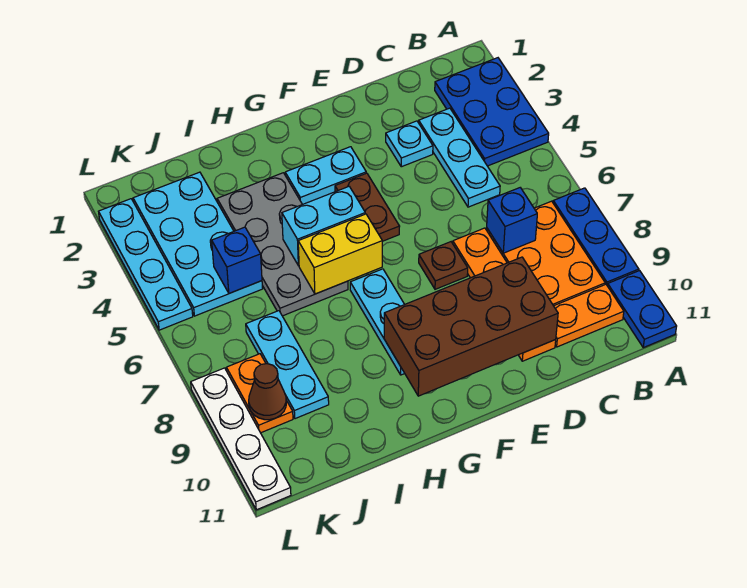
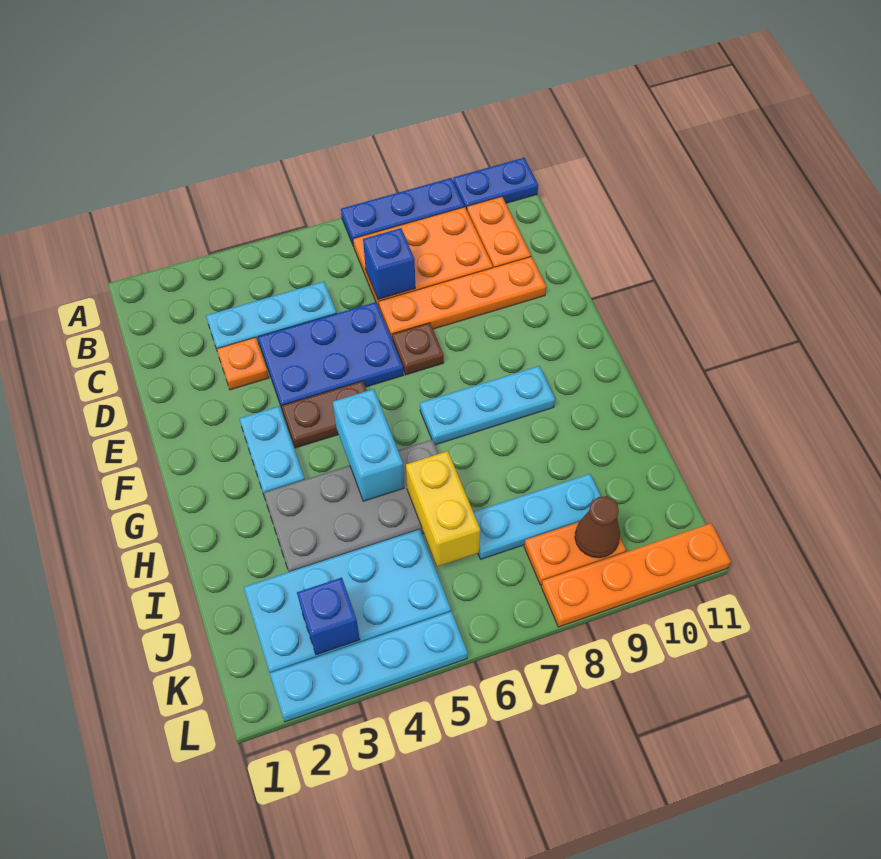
blue plate A2:B4 level 1 -> blue plate D4:E6 level 1
cyan plate D3 level 1 -> orange plate D3 level 1
brown brick D9:G10 level 2 -> none
yellow brick G6:H6 level 2 -> yellow brick I6:J6 level 2
blue brick J5 level 2 -> blue brick K3 level 2
white plate L8:L11 level 1 -> orange plate L8:L11 level 1

